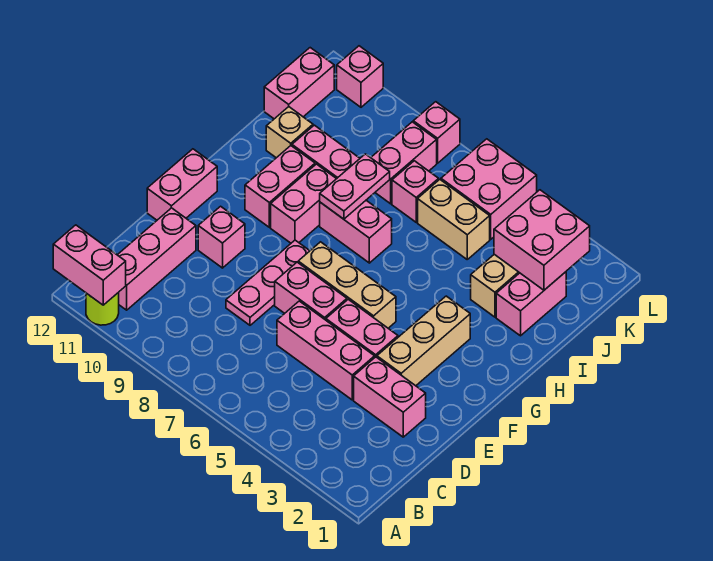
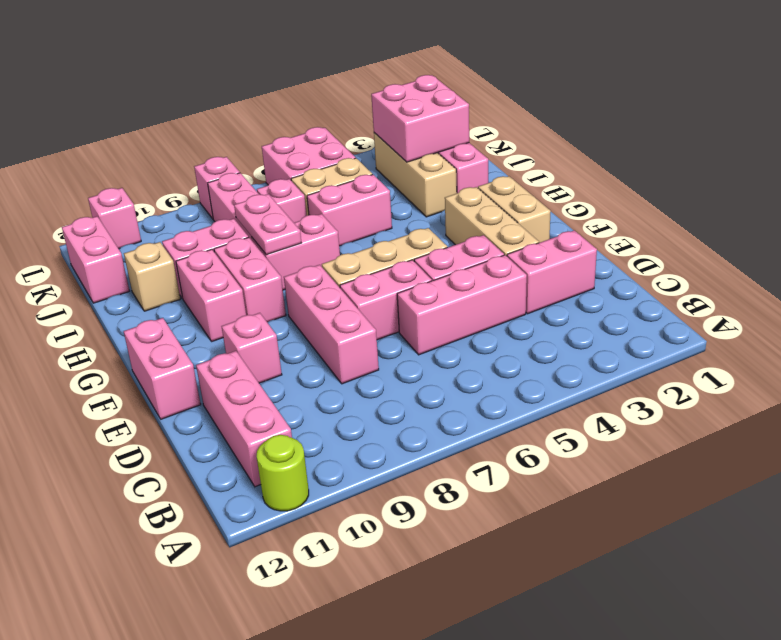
pink brick A11:A12 level 2 -> pink brick I5:I6 level 1
pink plate D8:F8 level 1 -> pink brick D8:F8 level 1
none -> tan brick F2:G2 level 1

